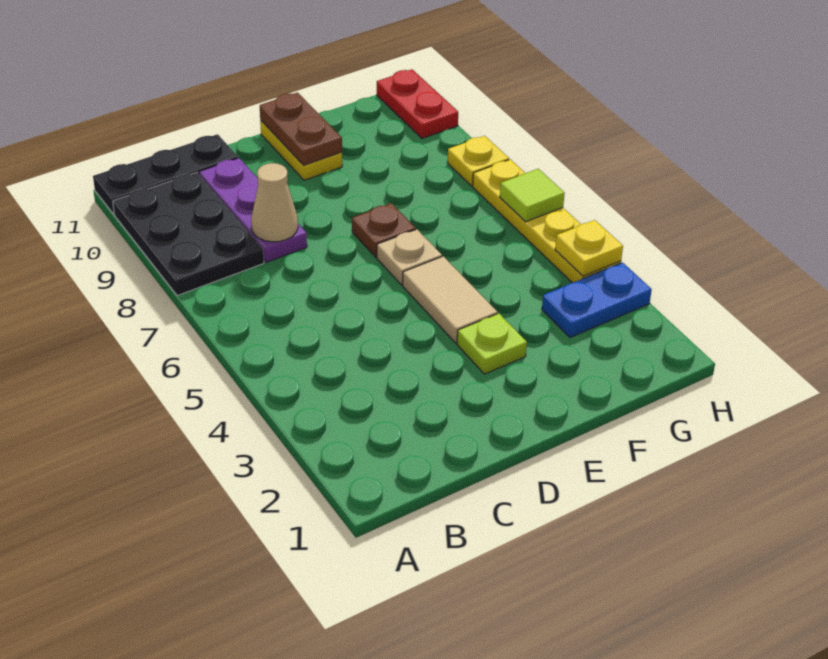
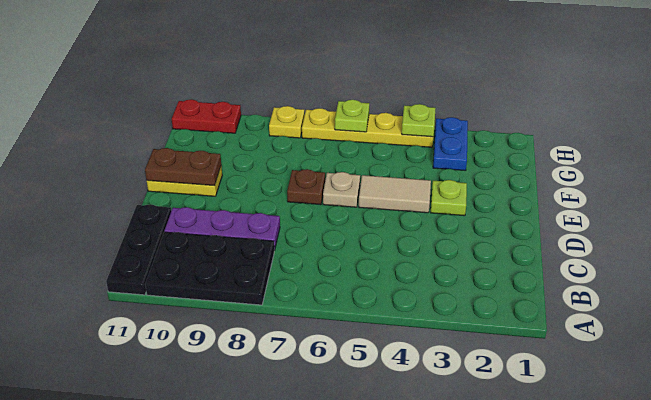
tan cone C8 level 2 -> none
yellow plate H4 level 2 -> lime plate H4 level 2
lime tile H6 level 2 -> lime plate H6 level 2

